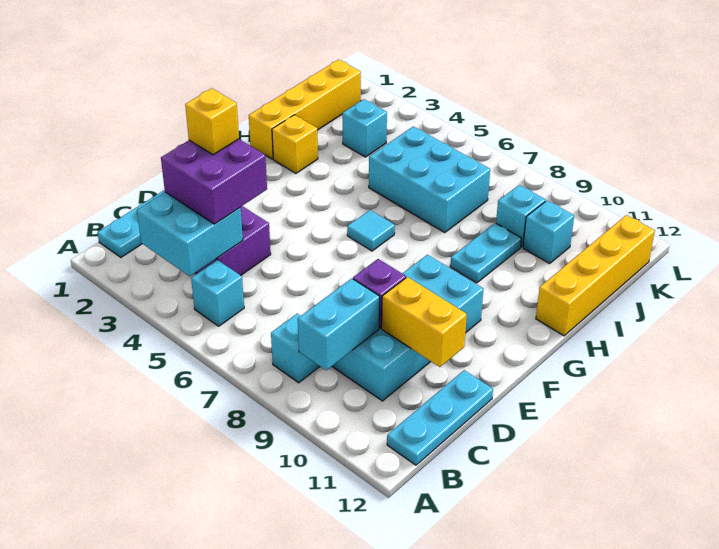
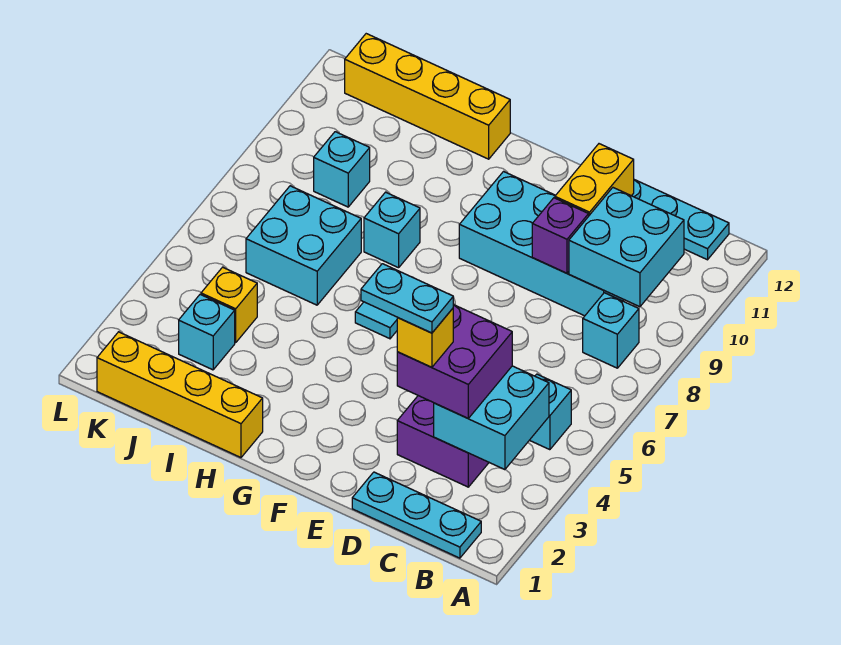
cyan brick B9:C9 level 2 -> cyan brick B9:C10 level 2
yellow brick H2 level 1 -> yellow brick J4 level 1
cyan plate H9:I9 level 1 -> cyan plate D3:E3 level 5
cyan brick I5:J7 level 1 -> cyan brick I6:J7 level 1
cyan brick J10 level 1 -> cyan brick H8 level 1

